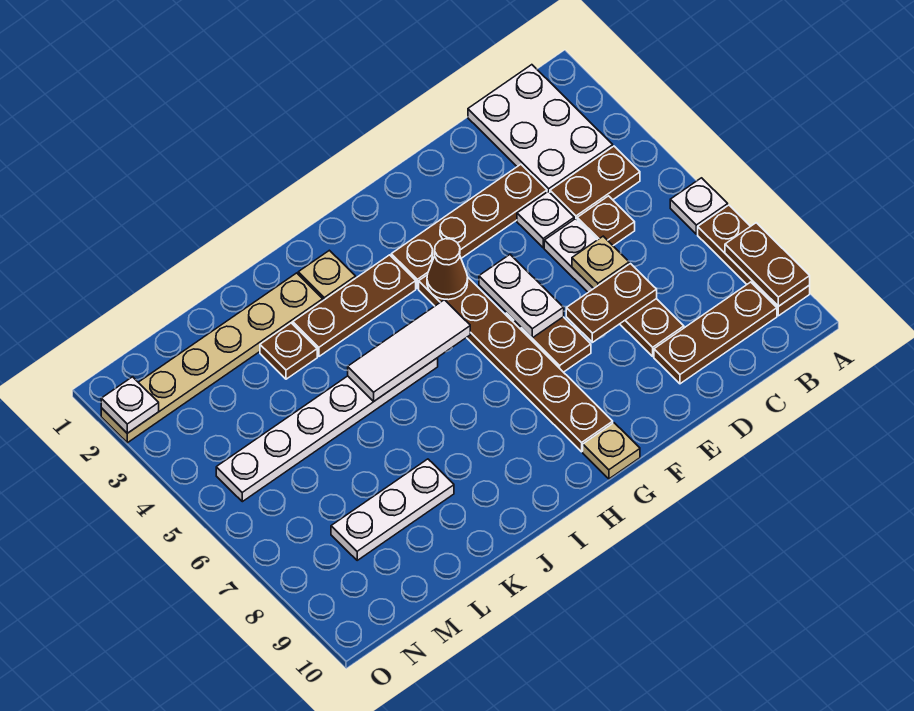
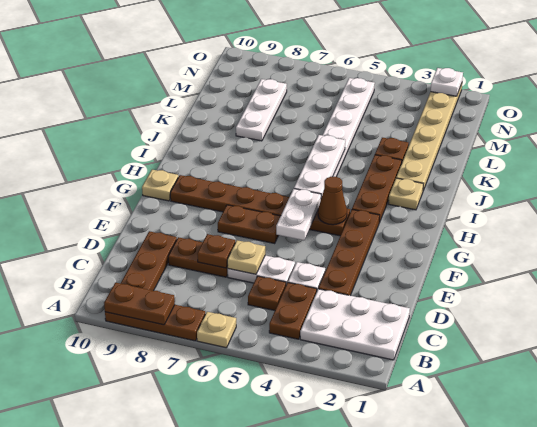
white plate A6 level 1 -> tan plate A6 level 1
brown plate D7:E7 level 2 -> brown plate D7 level 2
white plate F5:F6 level 2 -> white plate F5:G5 level 2
white tile H5:J5 level 2 -> white plate H5:J5 level 2

